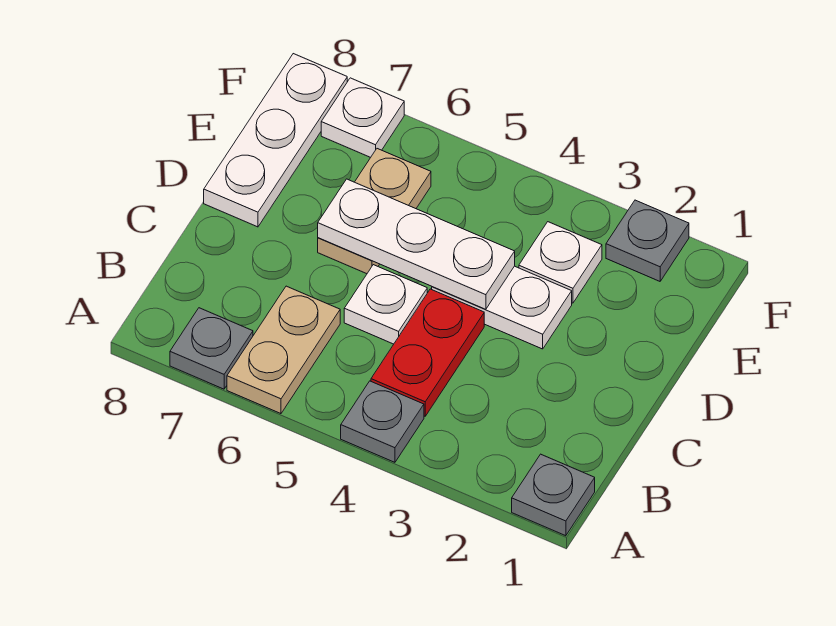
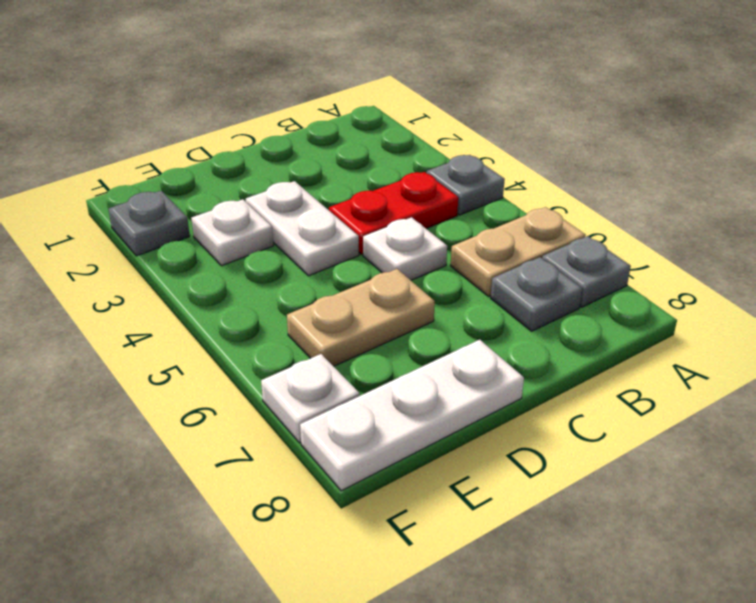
grey plate A1 level 1 -> grey plate B7 level 1
white plate D4:D6 level 2 -> none

